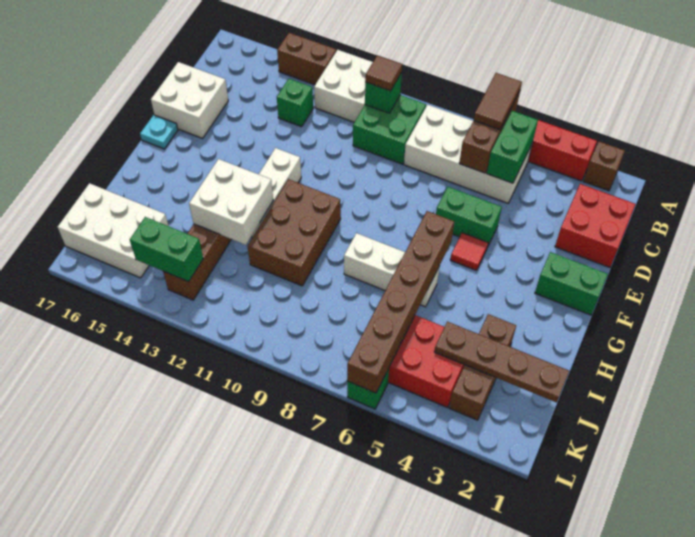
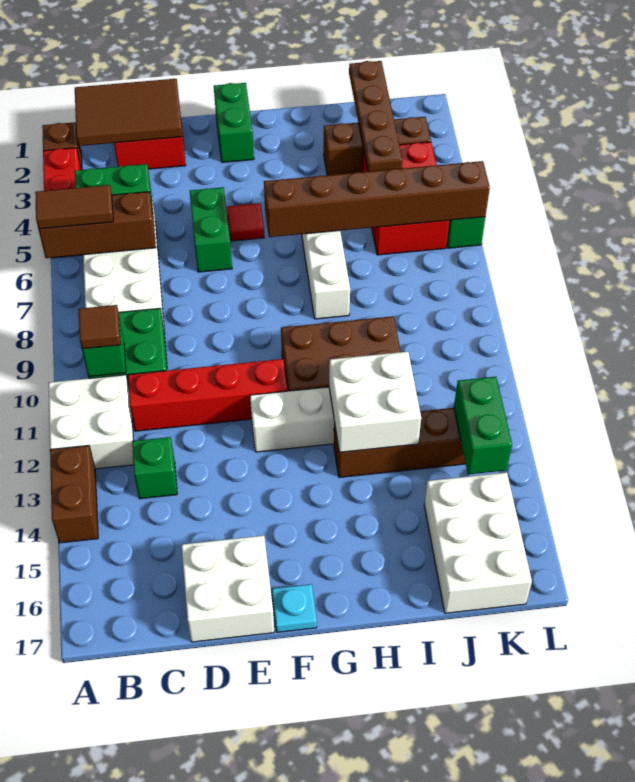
none -> brown tile B1:D2 level 2
none -> red brick C11:F11 level 1

